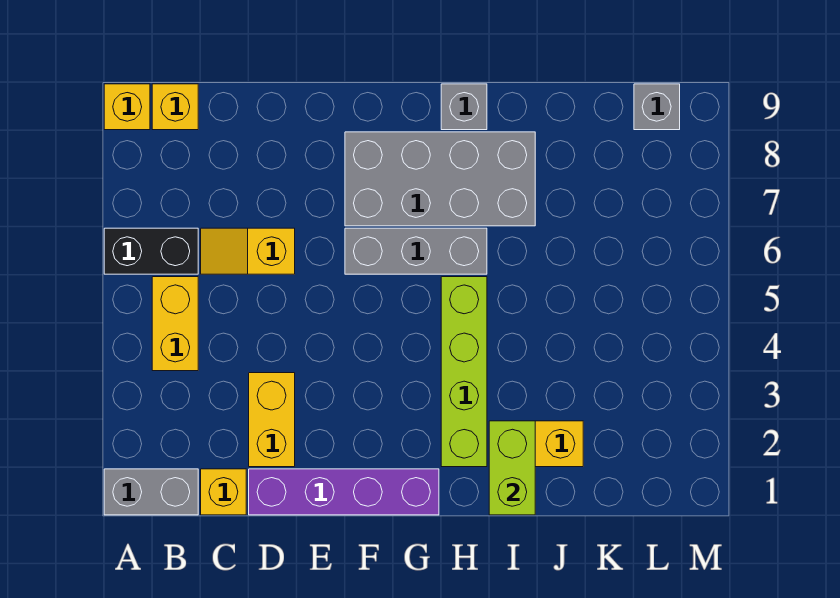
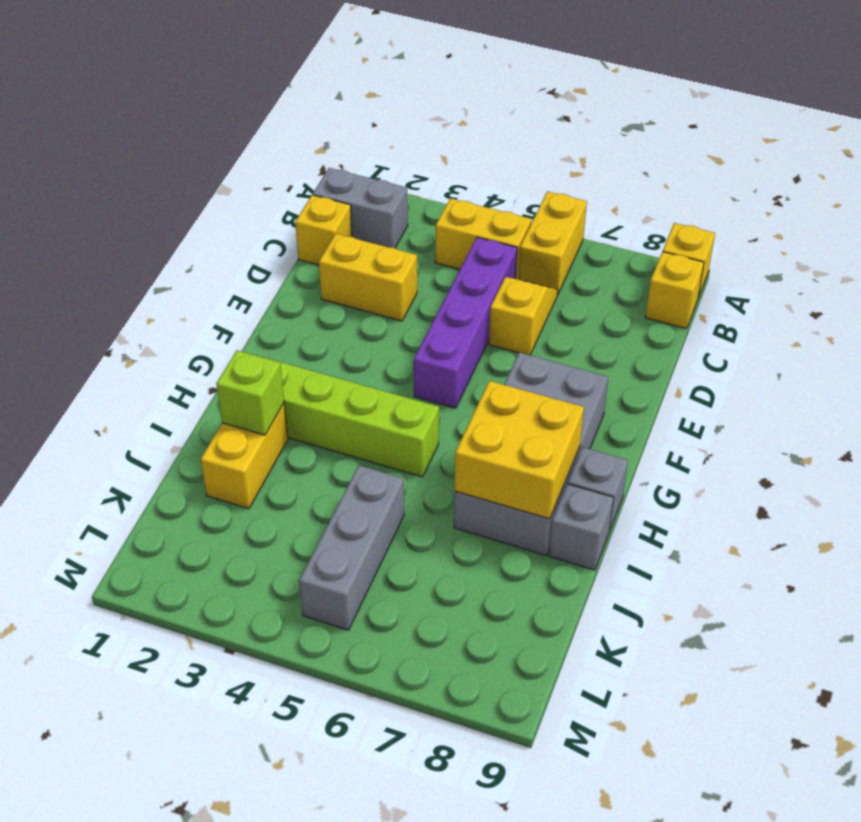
grey brick A1:B1 level 1 -> grey brick B1:B2 level 1
black brick A6:B6 level 1 -> yellow brick A6:B6 level 1
purple brick D1:G1 level 1 -> purple brick C5:F5 level 1
grey brick F6:H6 level 1 -> grey brick J5:L5 level 1
none -> yellow brick H7:I8 level 2
lime brick I1:I2 level 2 -> lime brick I2 level 2
grey brick L9 level 1 -> grey brick I9 level 1

